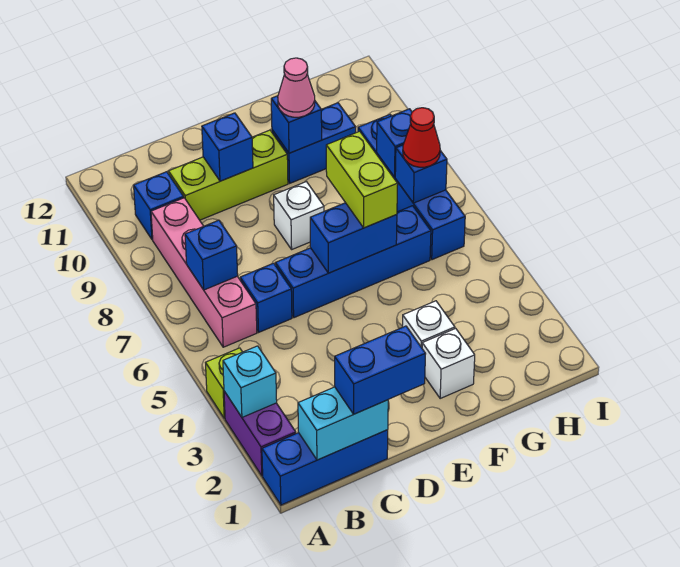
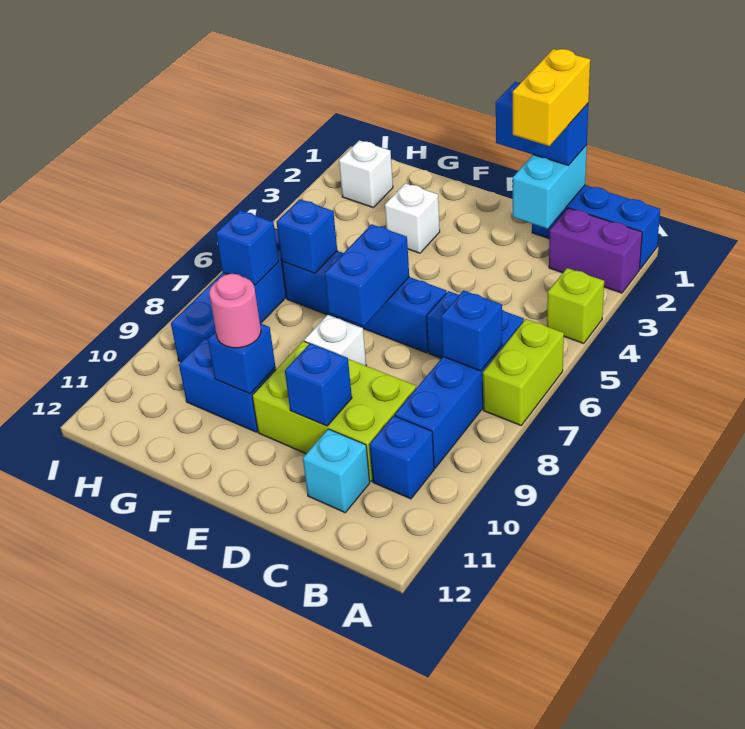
purple brick A2:A3 level 1 -> purple brick A2:B2 level 1
cyan brick A3 level 2 -> cyan brick C11 level 1
cyan brick B1:C1 level 2 -> cyan brick C1:C2 level 2
pink brick B6:B9 level 1 -> blue brick B6:B9 level 1
none -> yellow brick C1:C2 level 4
lime brick C10:E10 level 1 -> lime brick C9:E10 level 1
blue brick E6:F6 level 2 -> blue brick E6:E7 level 2
white brick F2 level 1 -> white brick H2 level 1
lime brick F6:F7 level 3 -> lime brick A6:A7 level 1
pink cone F10 level 3 -> pink round brick F10 level 3
red cone H7 level 3 -> none
blue brick H8 level 2 -> blue brick G6 level 2

